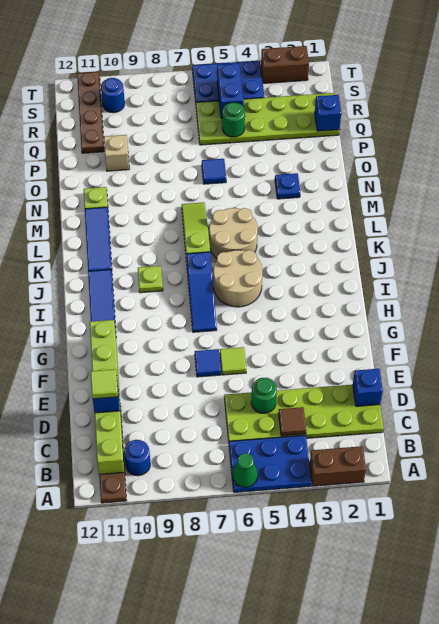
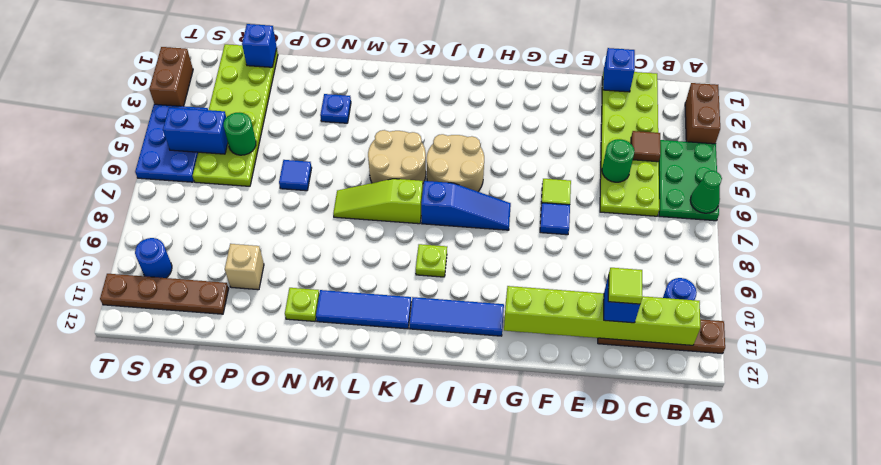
blue plate A4:B6 level 1 -> green plate A4:B6 level 1

